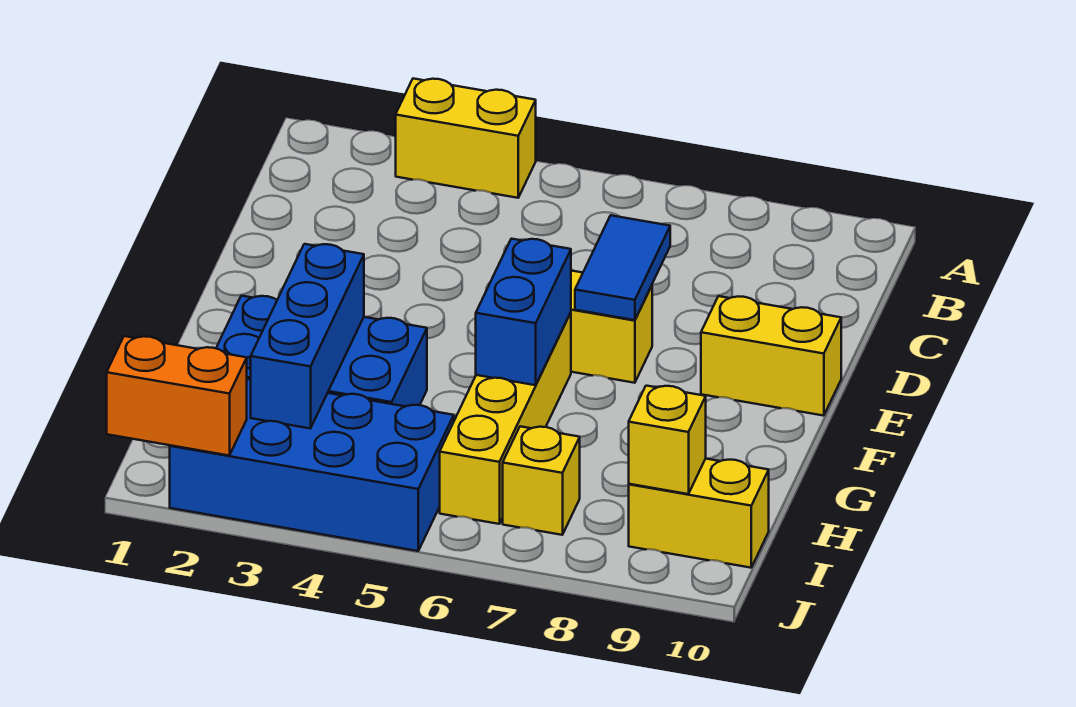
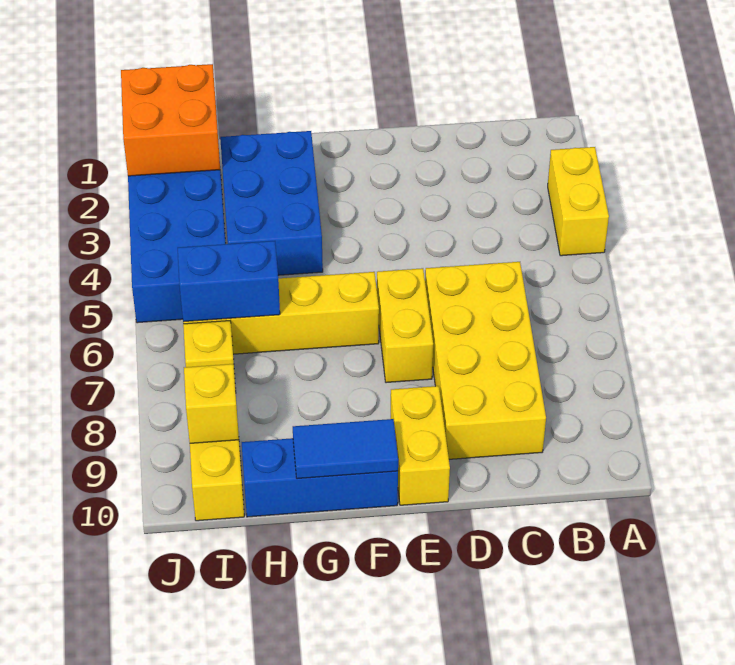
none -> yellow brick C6:D9 level 1
blue tile D7:E7 level 2 -> blue tile F10:G10 level 2
blue brick F6:G6 level 2 -> blue brick H6:I6 level 2
blue brick G3:I3 level 2 -> blue brick F10:H10 level 1
orange brick J1:J2 level 2 -> orange brick I1:J2 level 2

